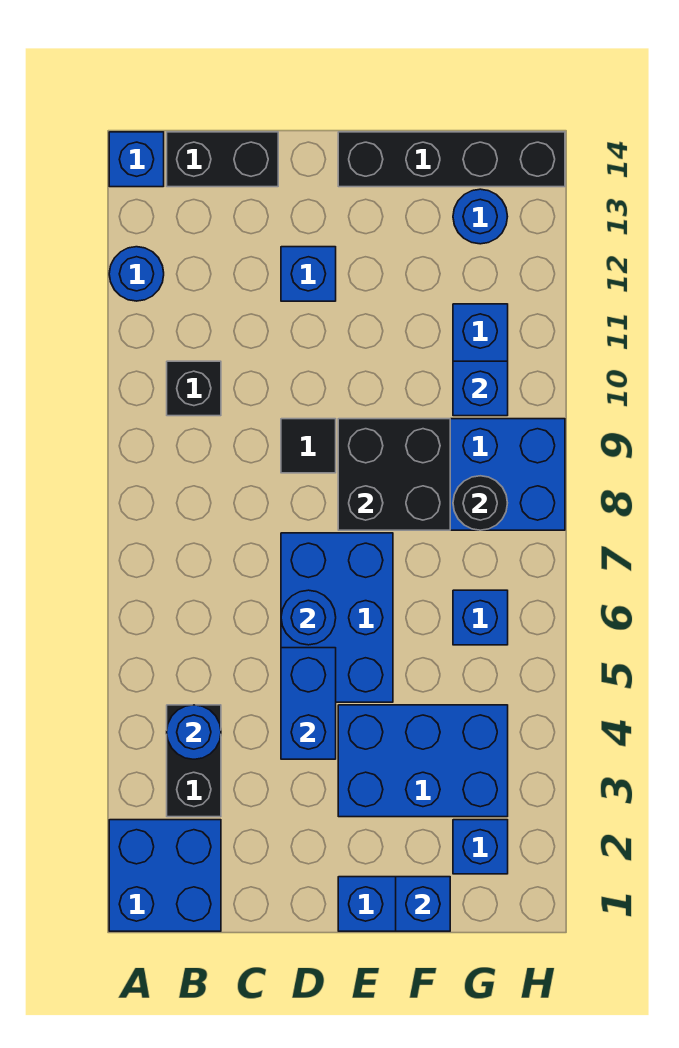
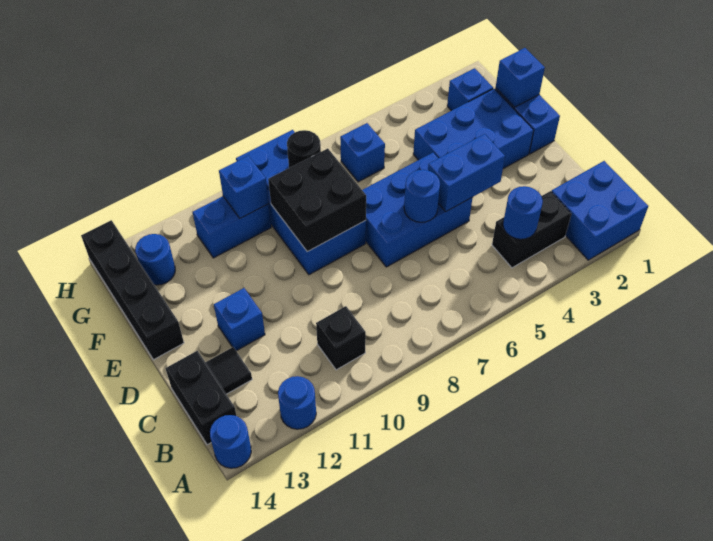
blue brick A14 level 1 -> blue round brick A14 level 1
black tile D9 level 1 -> black tile C13 level 1
blue brick E3:G4 level 1 -> blue brick E2:F4 level 1

